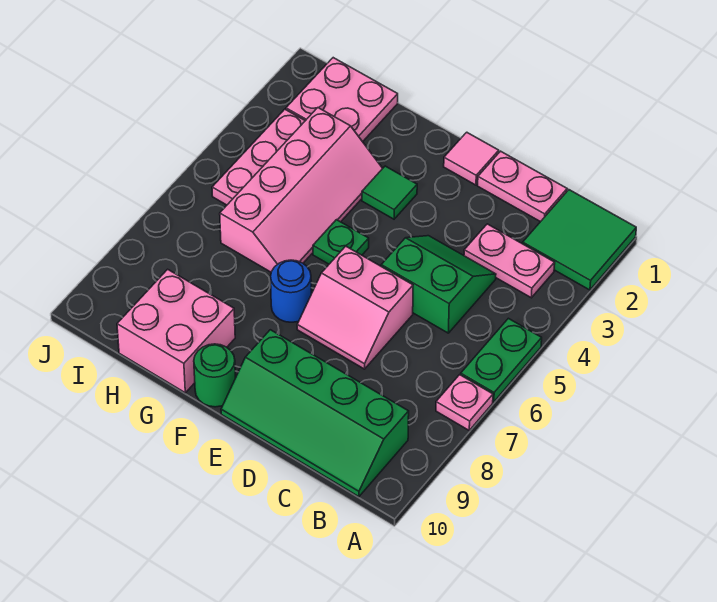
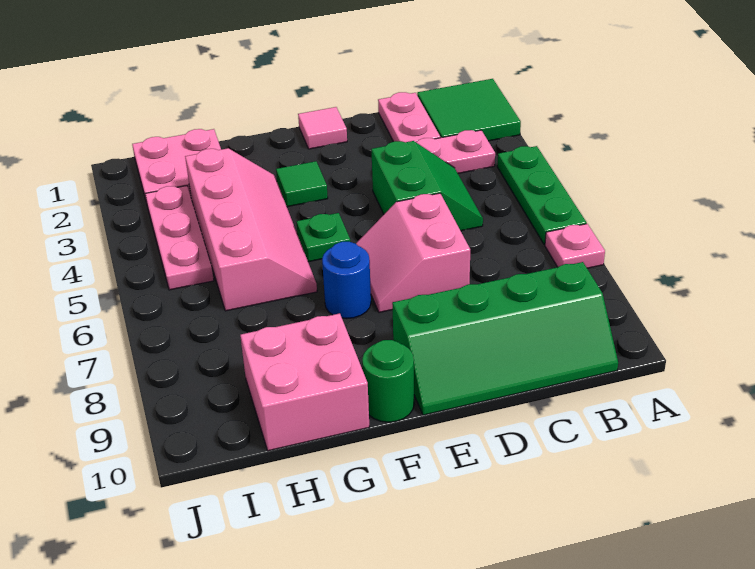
green plate A5:A6 level 1 -> green plate A4:A6 level 1
pink plate C1:D1 level 1 -> pink plate C1:C2 level 1
green slope C4:D5 level 1 top 5 -> green slope C4:D5 level 1 top D
pink slope D6:E7 level 1 top 6 -> pink slope D6:E7 level 1 top D

